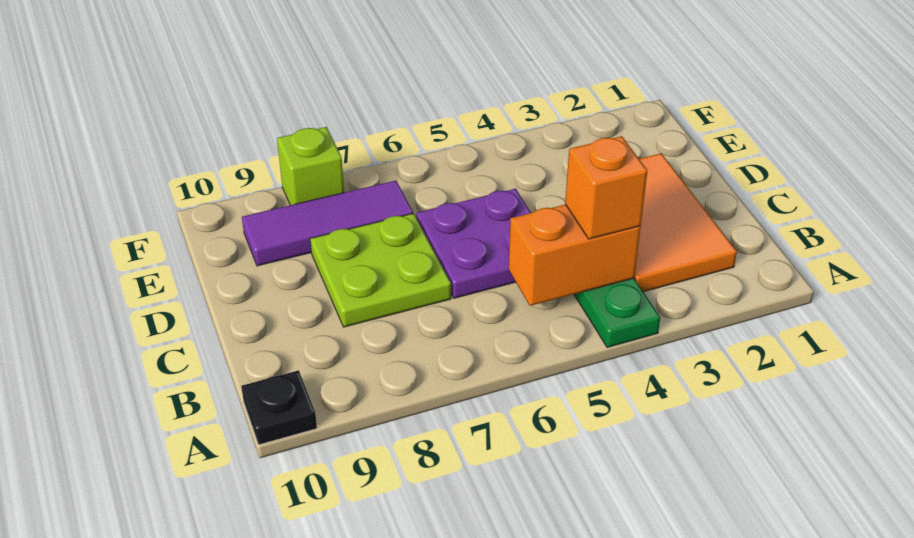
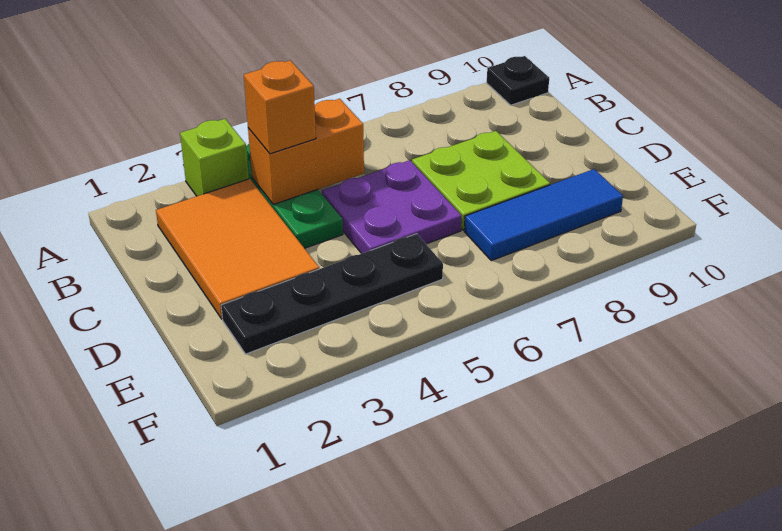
none -> black plate E2:E5 level 1
purple tile E7:E9 level 1 -> blue tile E7:E9 level 1
lime brick F8 level 1 -> lime brick A3 level 1

